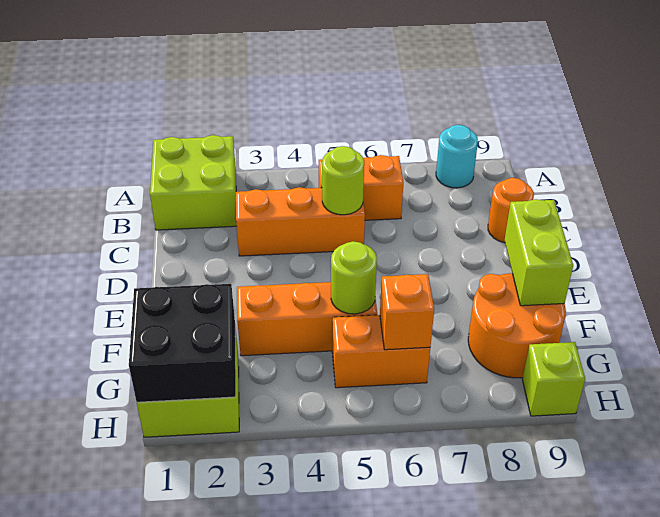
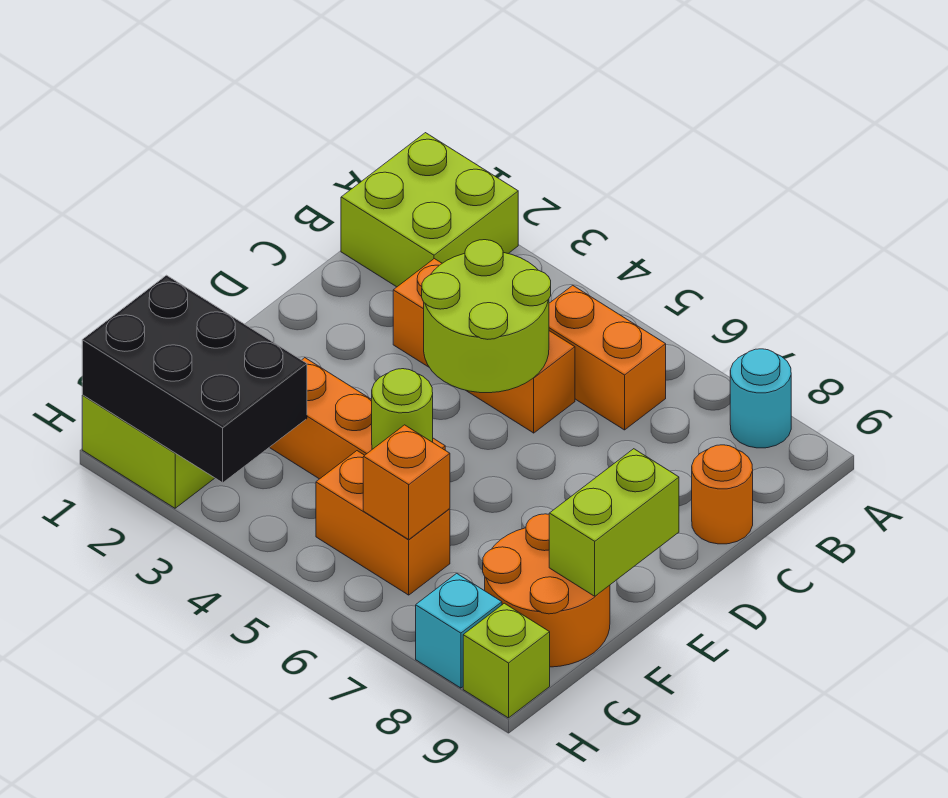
lime round brick C5 level 2 -> lime round brick C4:D5 level 2
black brick G1:H2 level 2 -> black brick G1:H3 level 2
none -> cyan brick H8 level 1

